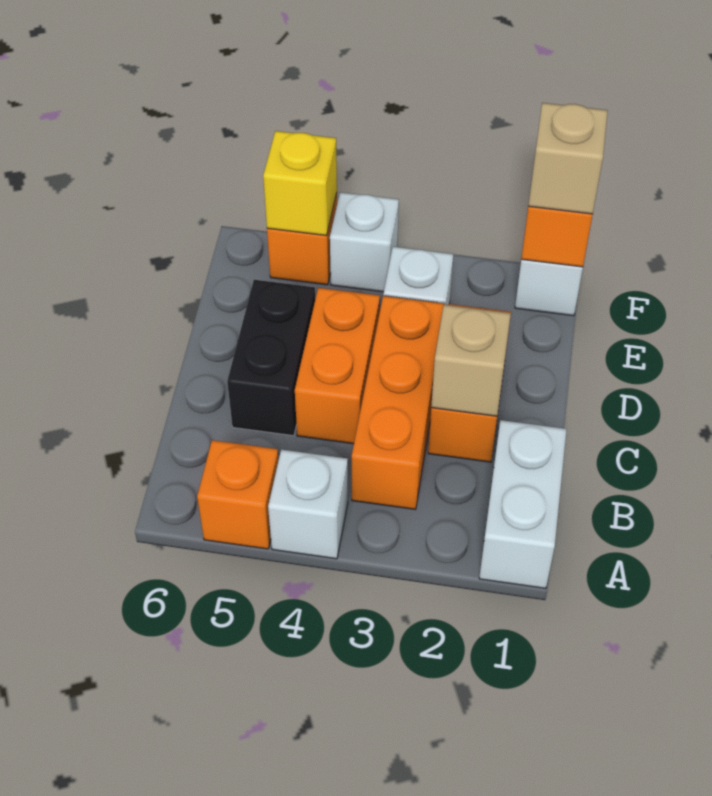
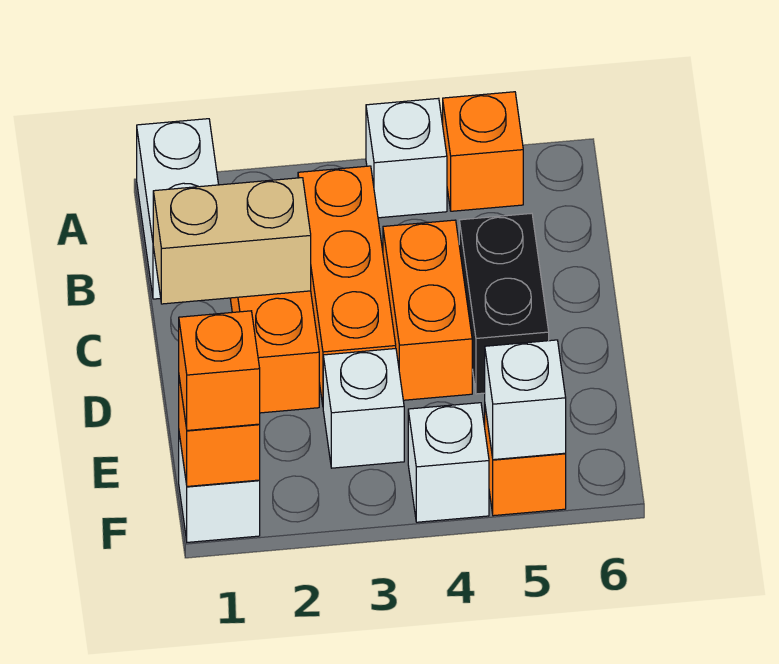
tan brick C2 level 2 -> tan brick C1:C2 level 2
tan brick F1 level 3 -> orange brick F1 level 3
yellow brick F5 level 2 -> white brick F5 level 2

